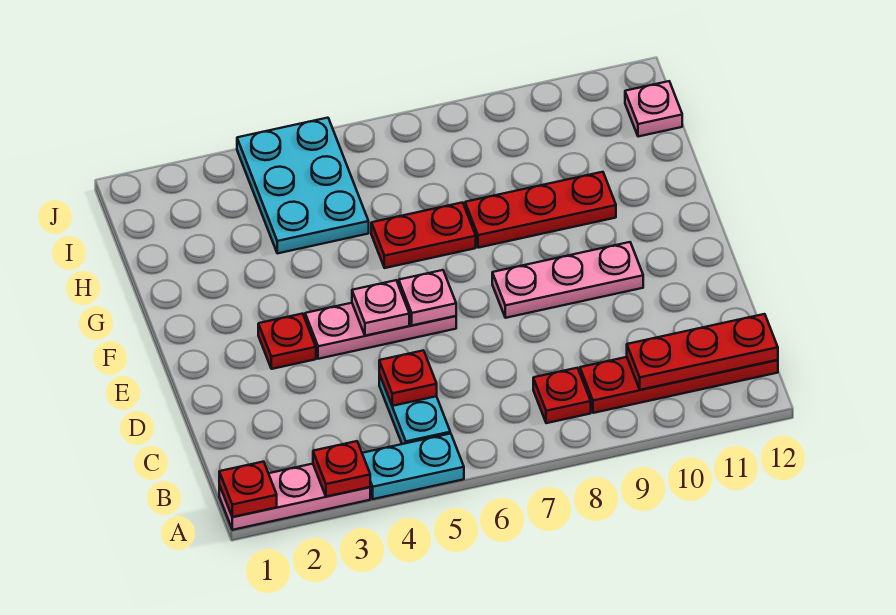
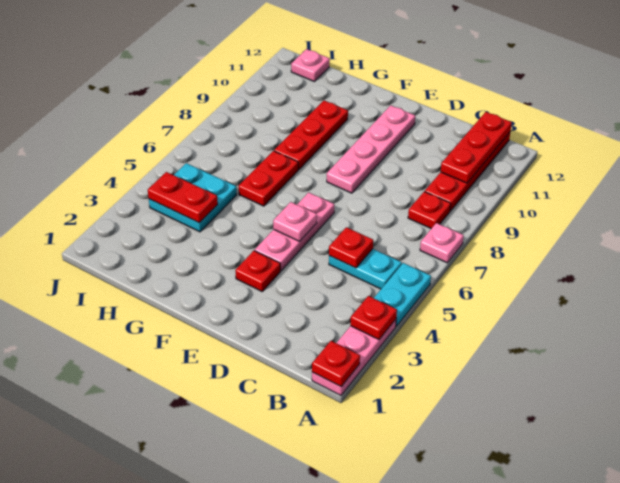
pink plate E6 level 2 -> pink plate A7 level 1
pink plate E8:E10 level 1 -> pink plate E8:E11 level 1
cyan plate H4:J5 level 1 -> cyan plate H4:I5 level 1
none -> red plate H4:I4 level 2

